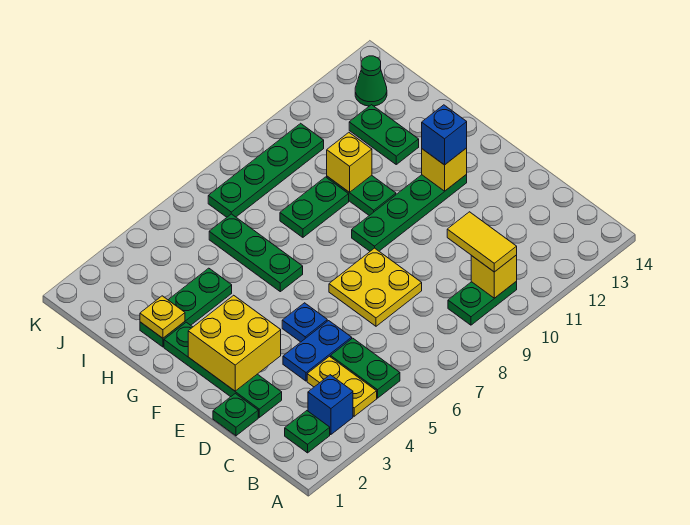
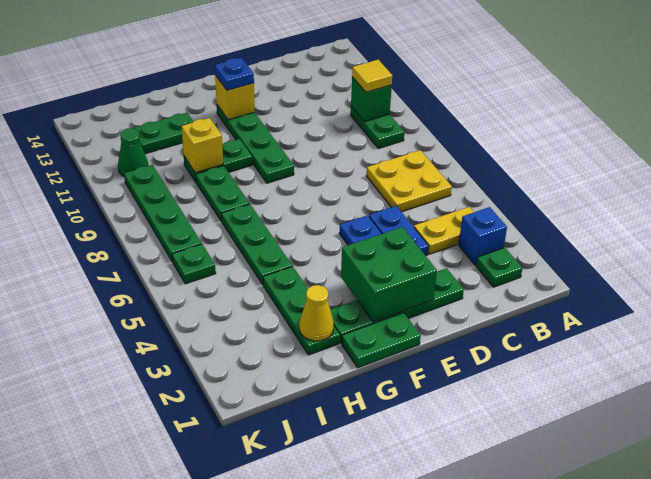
green plate B5:C5 level 1 -> green plate F1:G1 level 1
yellow brick B10 level 2 -> green brick B10 level 2
yellow tile B10:C10 level 3 -> yellow tile B10 level 3
green plate D1 level 1 -> green plate J6 level 1
yellow plate D7:E8 level 1 -> yellow plate B6:C7 level 1
yellow brick E2:F3 level 2 -> green brick E2:F3 level 2
blue brick F12 level 3 -> blue plate F12 level 3
green plate G6:I6 level 1 -> green plate H5:H7 level 1
yellow plate H2 level 2 -> yellow cone H2 level 2
green cone J13 level 1 -> green cone J11 level 1

